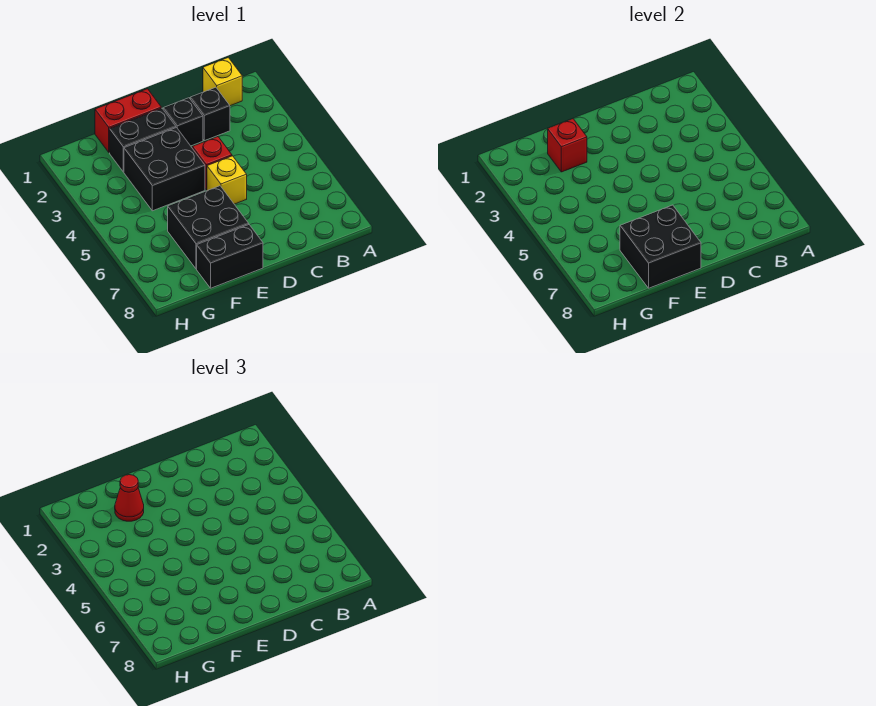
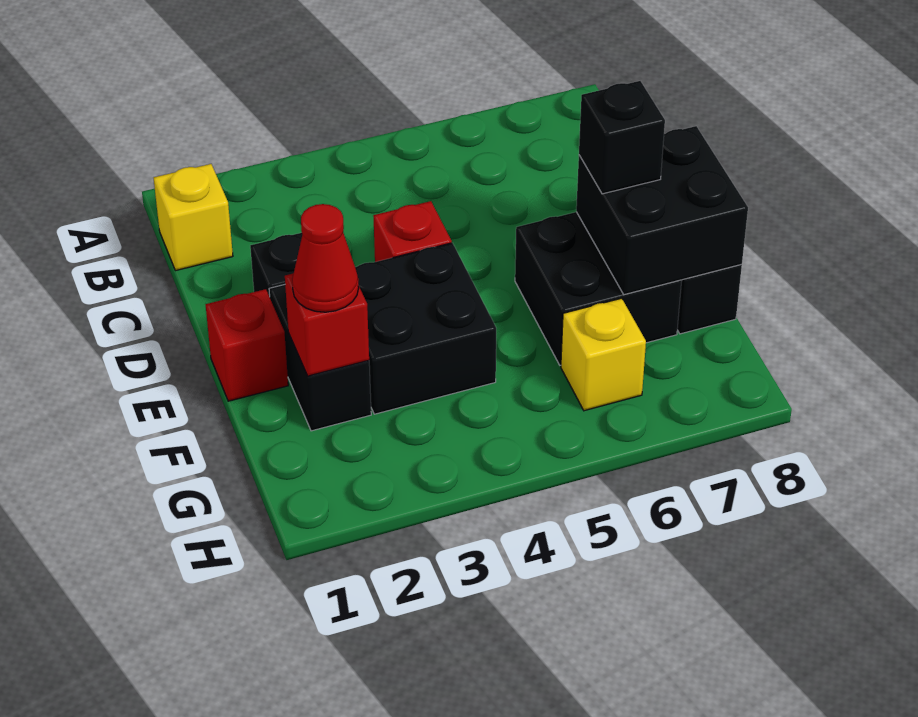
black brick C2 level 1 -> black brick E7 level 3
yellow brick D5 level 1 -> yellow brick G6 level 1
red brick E1:F1 level 1 -> red brick E1 level 1

